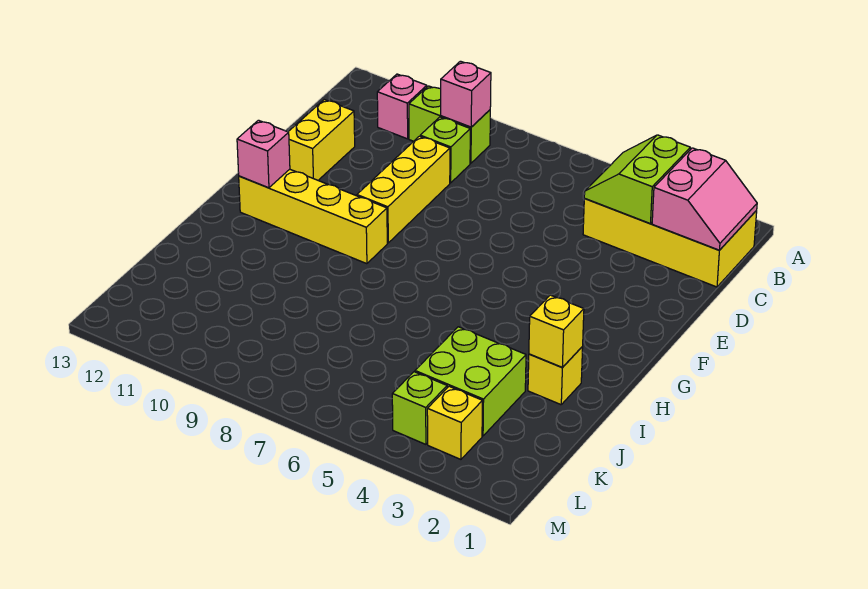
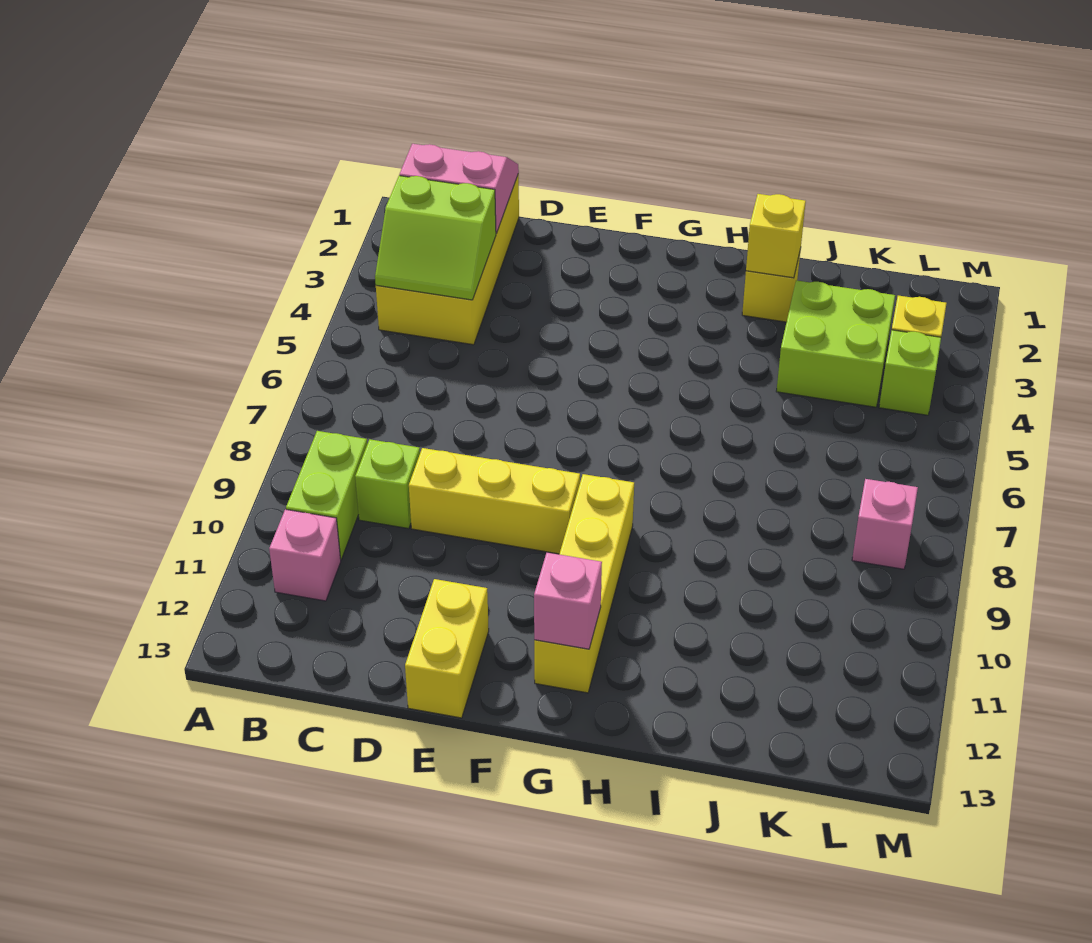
pink brick B9 level 2 -> pink brick L8 level 1
yellow brick D12:E12 level 1 -> yellow brick E12:E13 level 1

